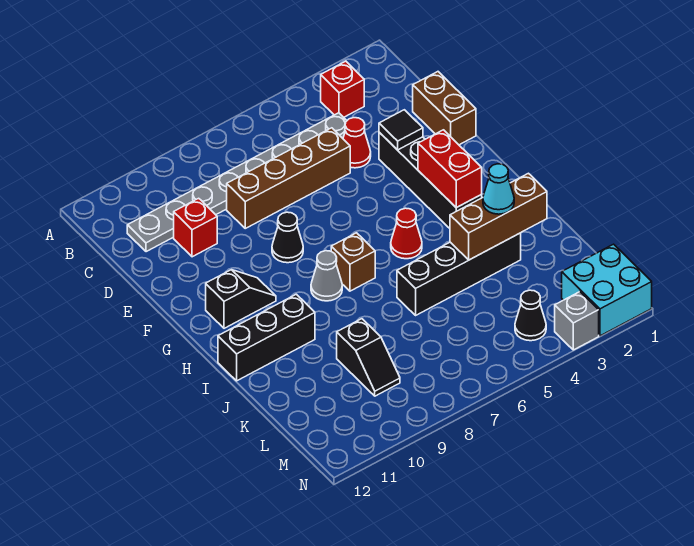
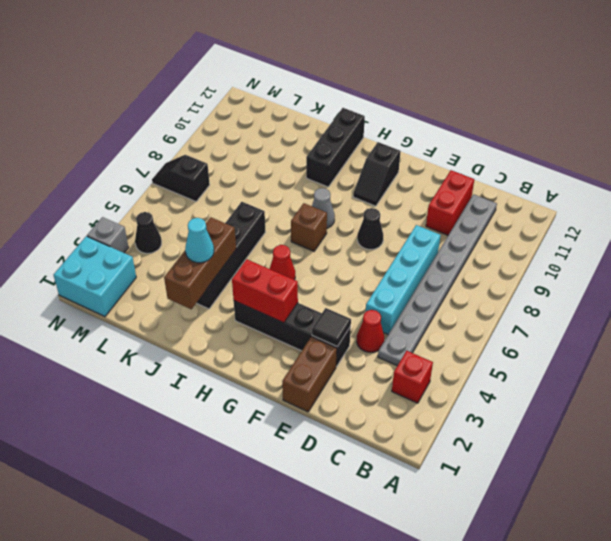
brown brick D1:E1 level 1 -> brown brick E1:E2 level 1
brown brick D5:D8 level 1 -> cyan brick D5:D8 level 1
red brick D10 level 1 -> red brick D10:D11 level 1
black slope K9:L9 level 1 top K -> black slope M7:N7 level 1 top M

